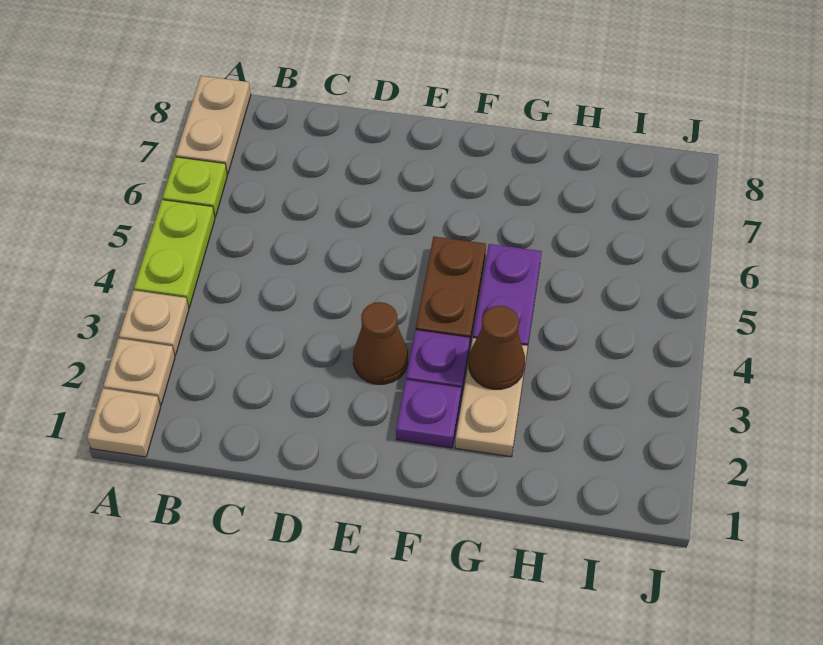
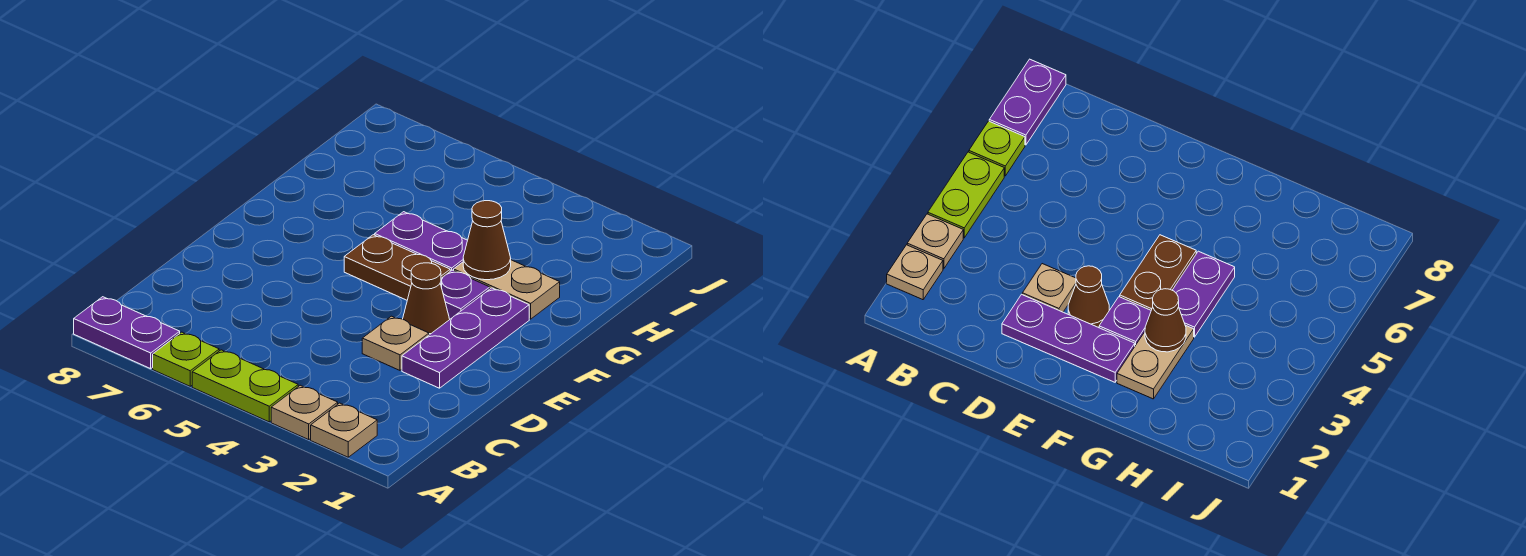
tan plate A1 level 1 -> tan plate D3 level 1
tan plate A7:A8 level 1 -> purple plate A7:A8 level 1
purple plate F2 level 1 -> purple plate D2:F2 level 1

